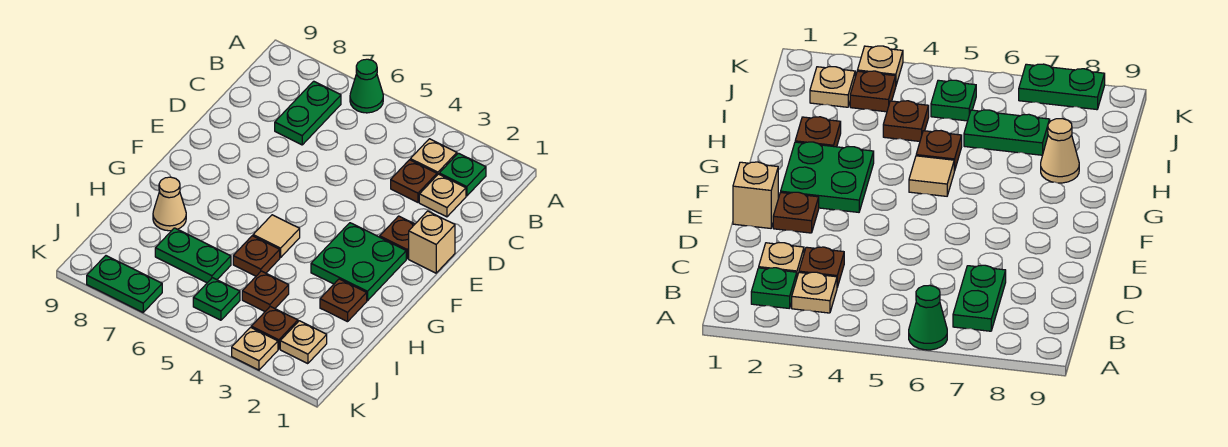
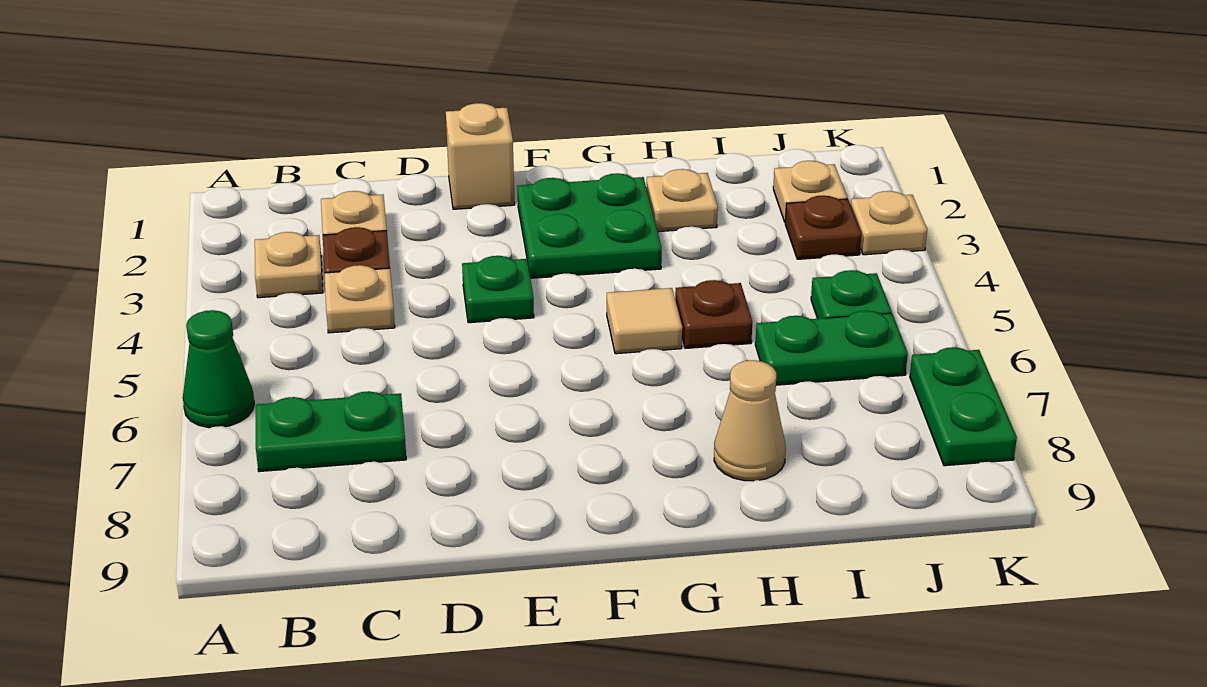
green plate B2 level 1 -> green plate E4 level 1
none -> tan plate C4 level 1
brown plate E2 level 1 -> none
brown plate H2 level 1 -> tan plate H2 level 1
brown plate I4 level 1 -> none
green plate I6:I7 level 1 -> green plate I6:J6 level 1

